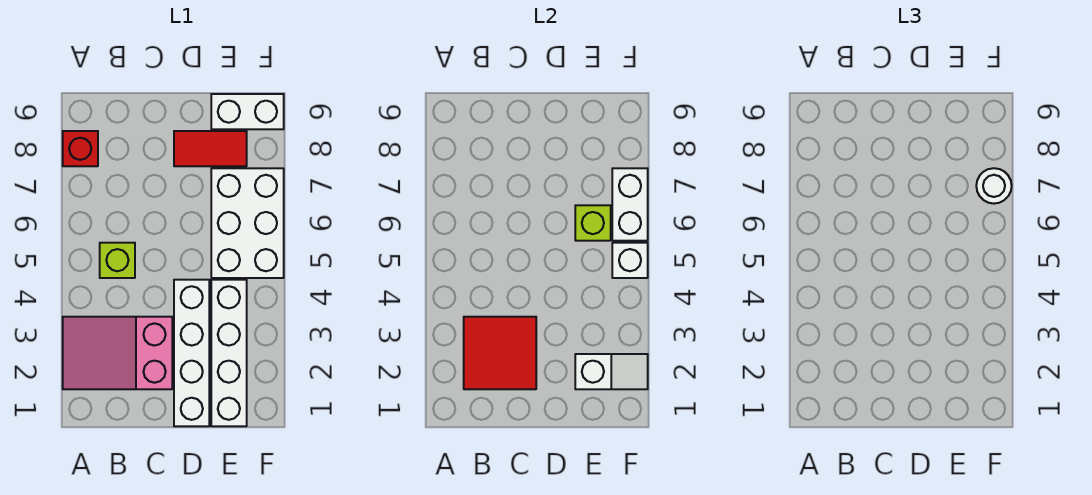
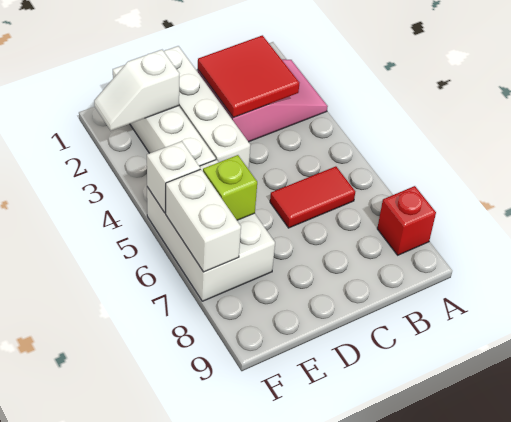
lime brick B5 level 1 -> none
red tile D8:E8 level 1 -> red tile B6:C6 level 1
white brick E9:F9 level 1 -> none
white round brick F7 level 3 -> none

